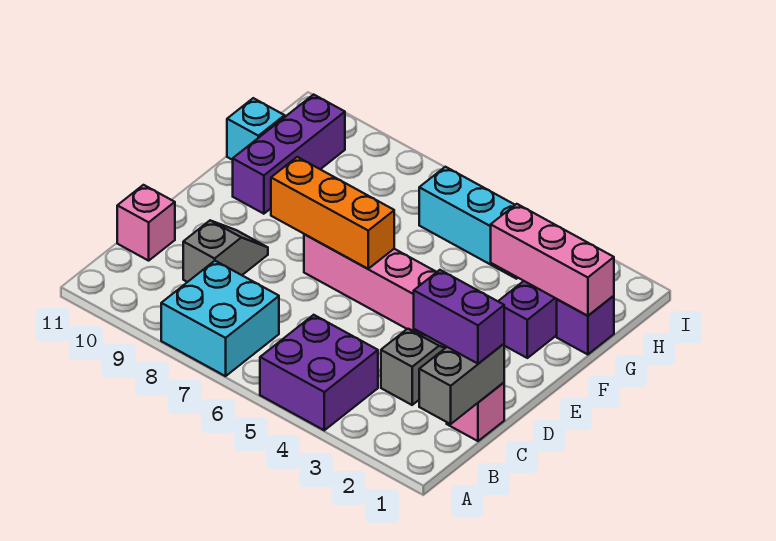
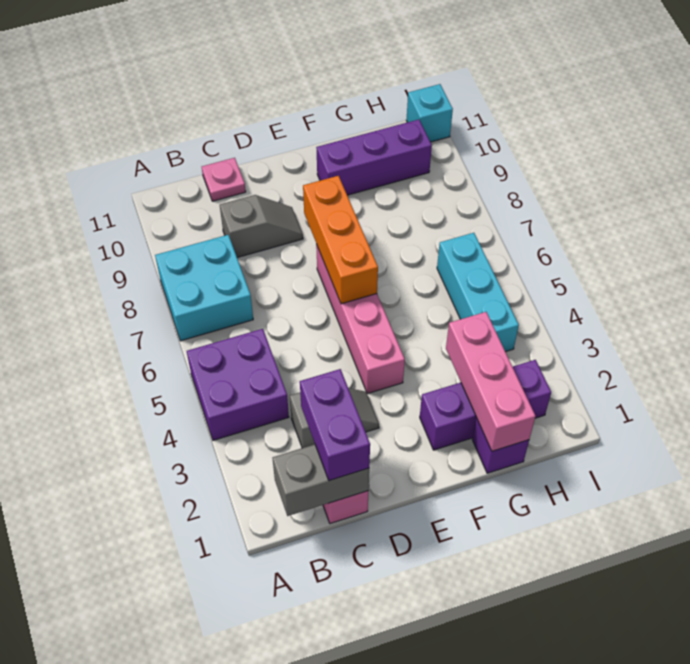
pink brick C11 level 1 -> pink plate C11 level 1
cyan brick G11 level 1 -> cyan brick I11 level 1

